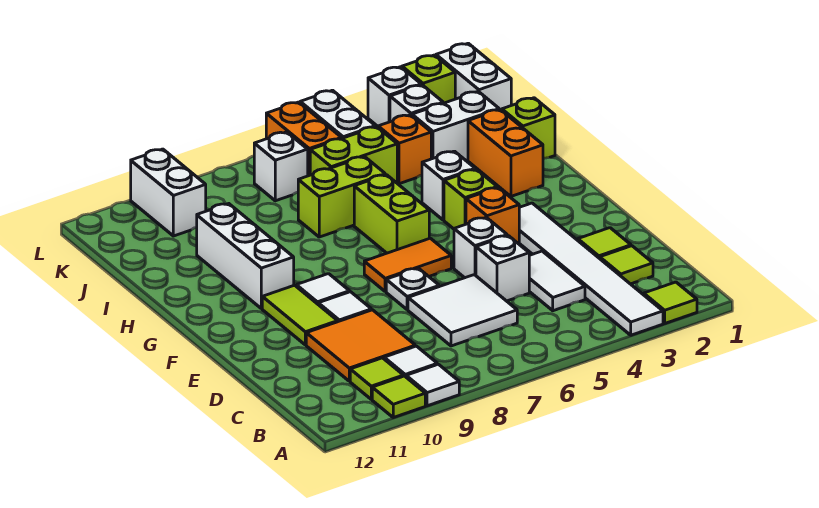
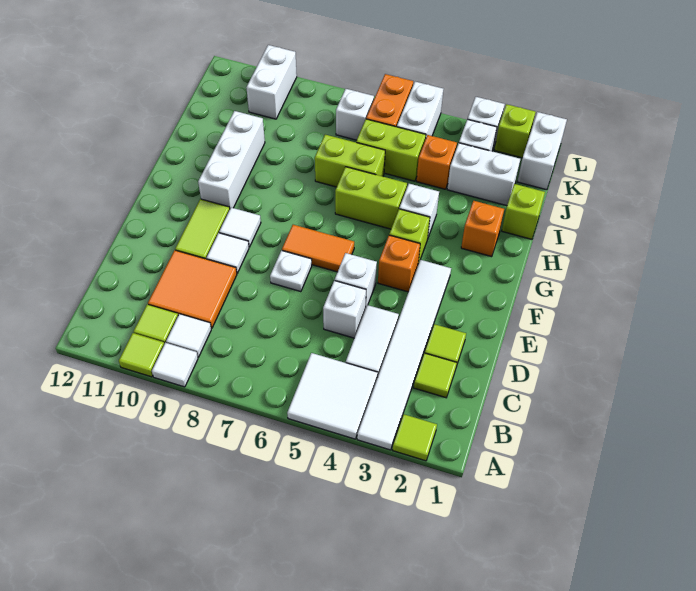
white tile C6:D7 level 1 -> white tile A4:B5 level 1
lime brick G6:H6 level 1 -> lime brick H5:H6 level 1
orange brick H2:I2 level 1 -> orange brick H2 level 1

